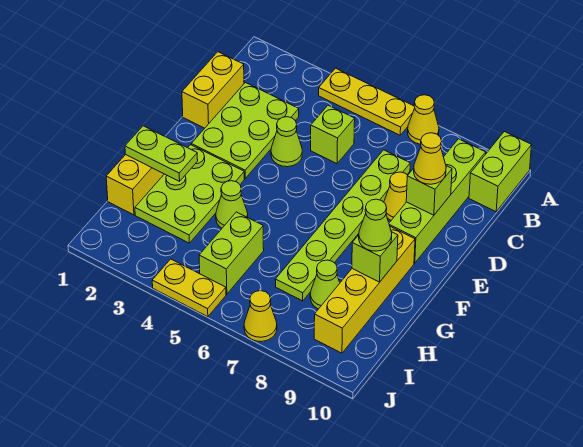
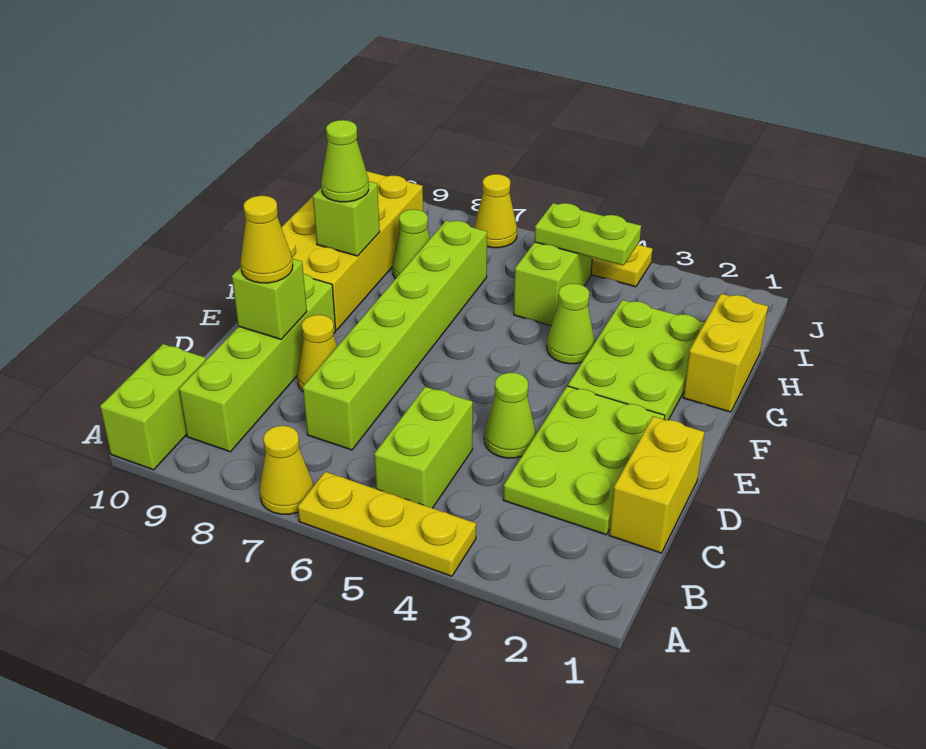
lime brick C5 level 1 -> lime brick B5:C5 level 1
lime plate C7:H7 level 1 -> lime brick C7:H7 level 1
yellow brick F9:I9 level 1 -> yellow brick F9:I10 level 1
lime plate G1:G2 level 2 -> lime plate I4:I5 level 2

